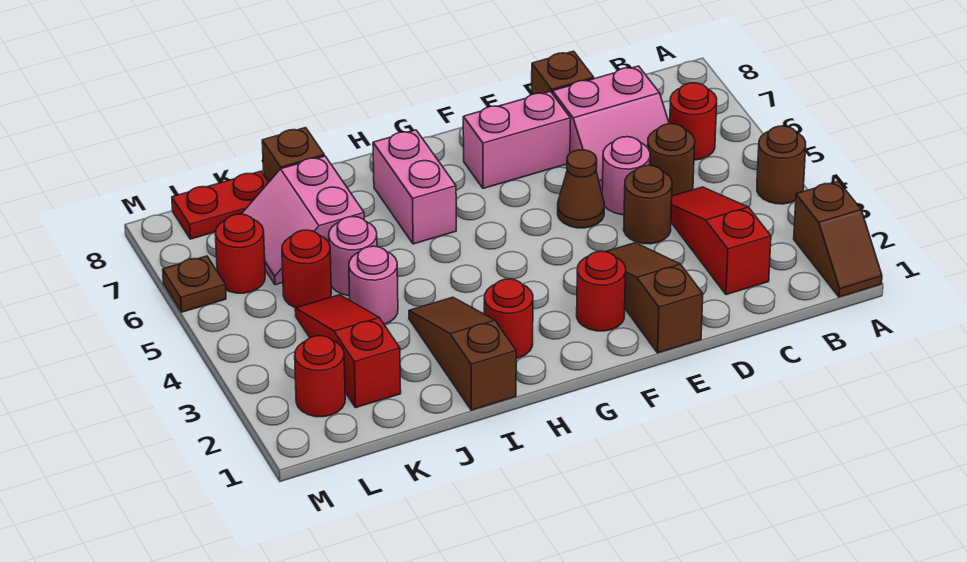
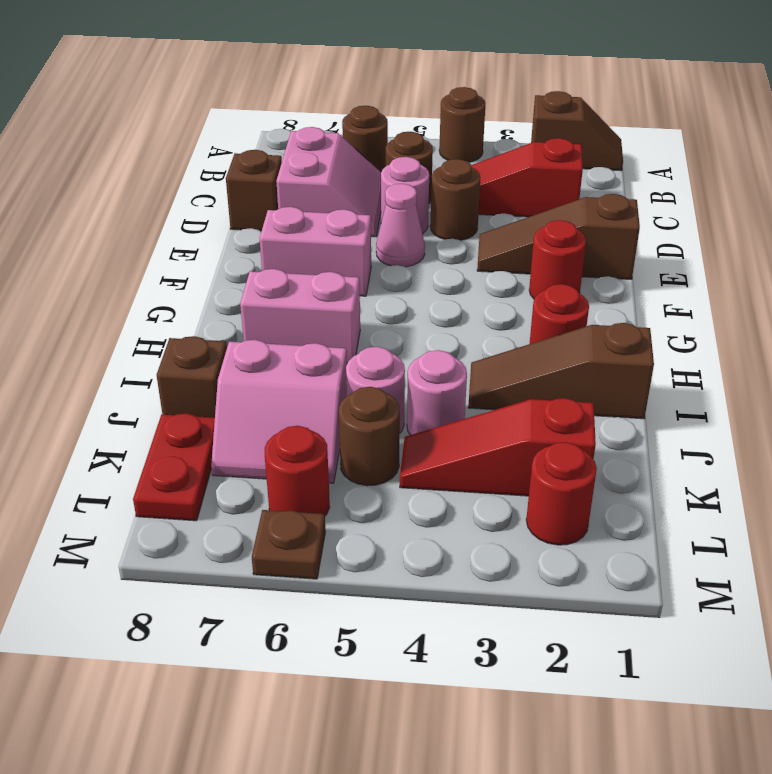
red round brick B6 level 1 -> brown round brick B6 level 1
brown cone E5 level 1 -> pink cone E5 level 1
pink brick E7:F7 level 1 -> pink brick F6:F7 level 1
red round brick K5 level 1 -> brown round brick K5 level 1

